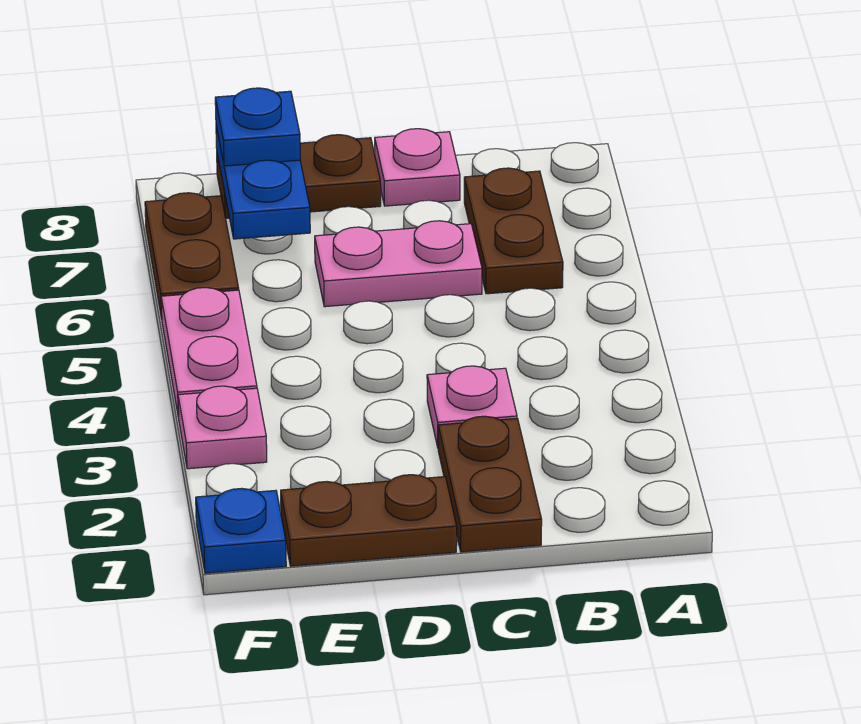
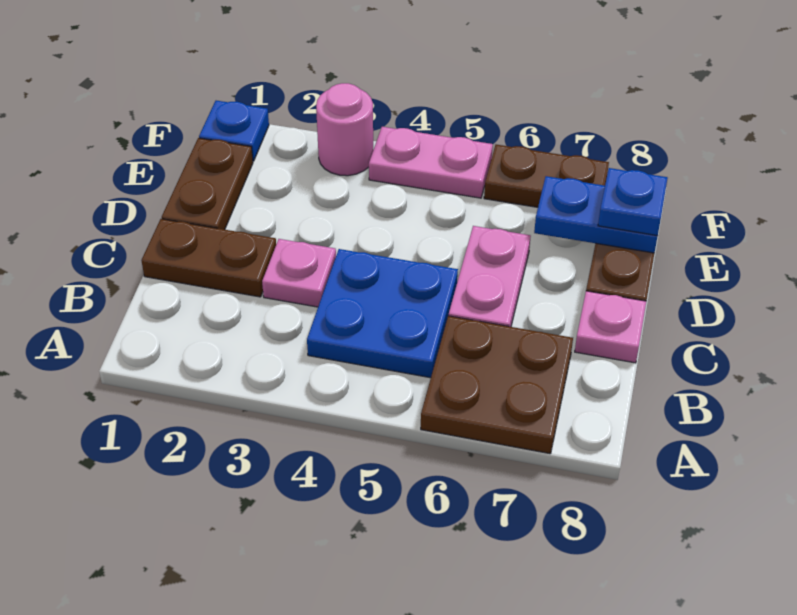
none -> blue plate B4:C5 level 1
brown plate B6:B7 level 1 -> brown plate A6:B7 level 1
pink plate F3 level 1 -> pink round brick F3 level 1

